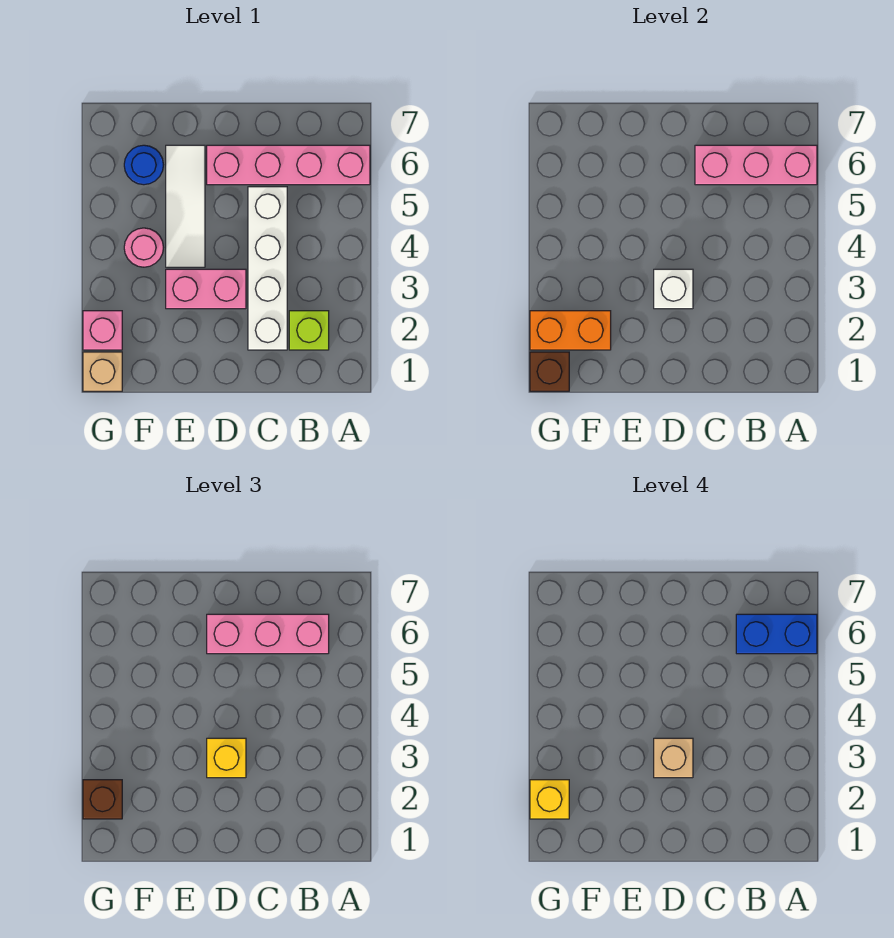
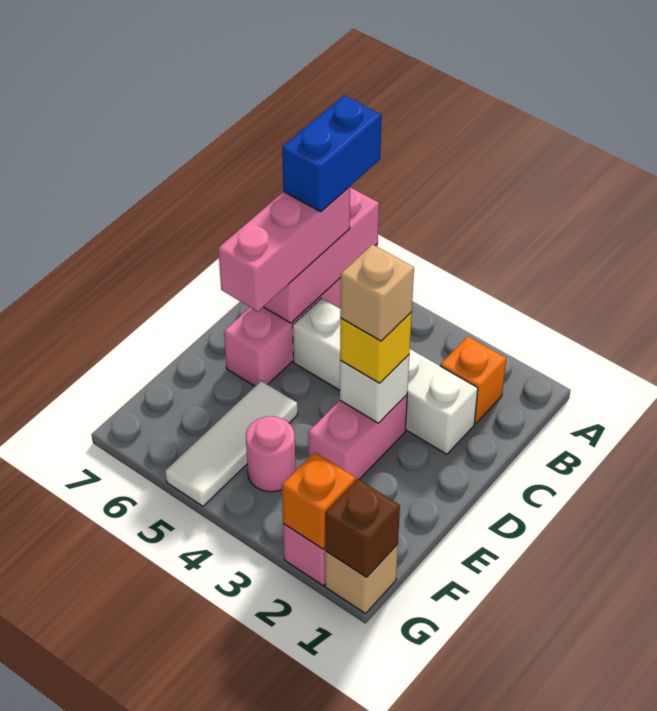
lime brick B2 level 1 -> orange brick B2 level 1
white tile E4:E6 level 1 -> white tile E5:G5 level 1
orange brick F2:G2 level 2 -> orange brick G2 level 2
blue round brick F6 level 1 -> none
brown brick G2 level 3 -> none
yellow brick G2 level 4 -> none

